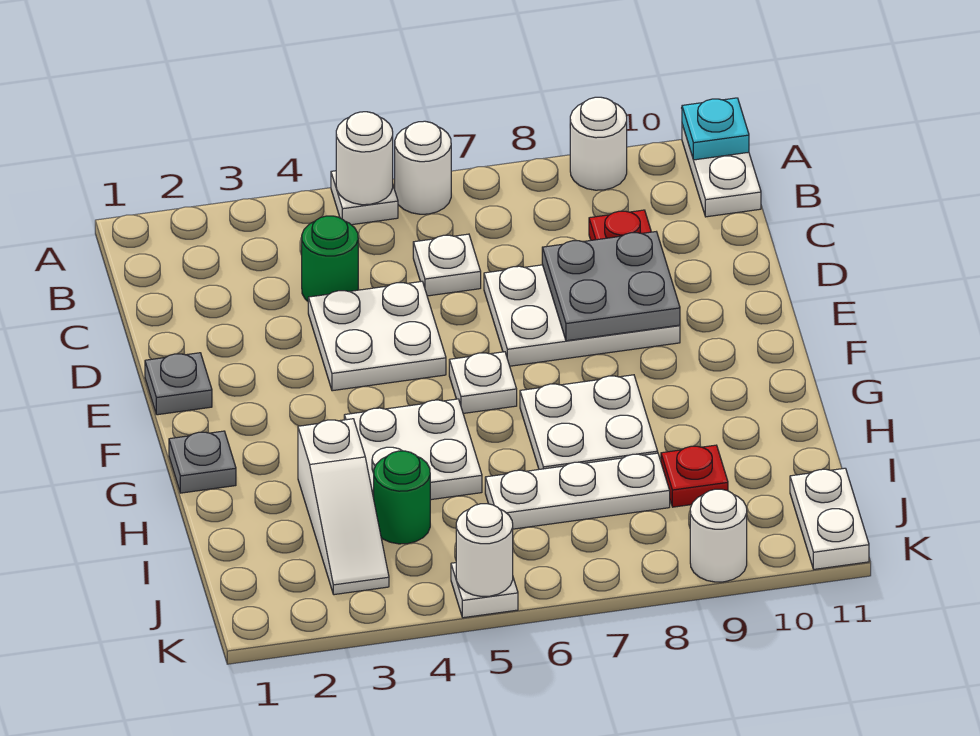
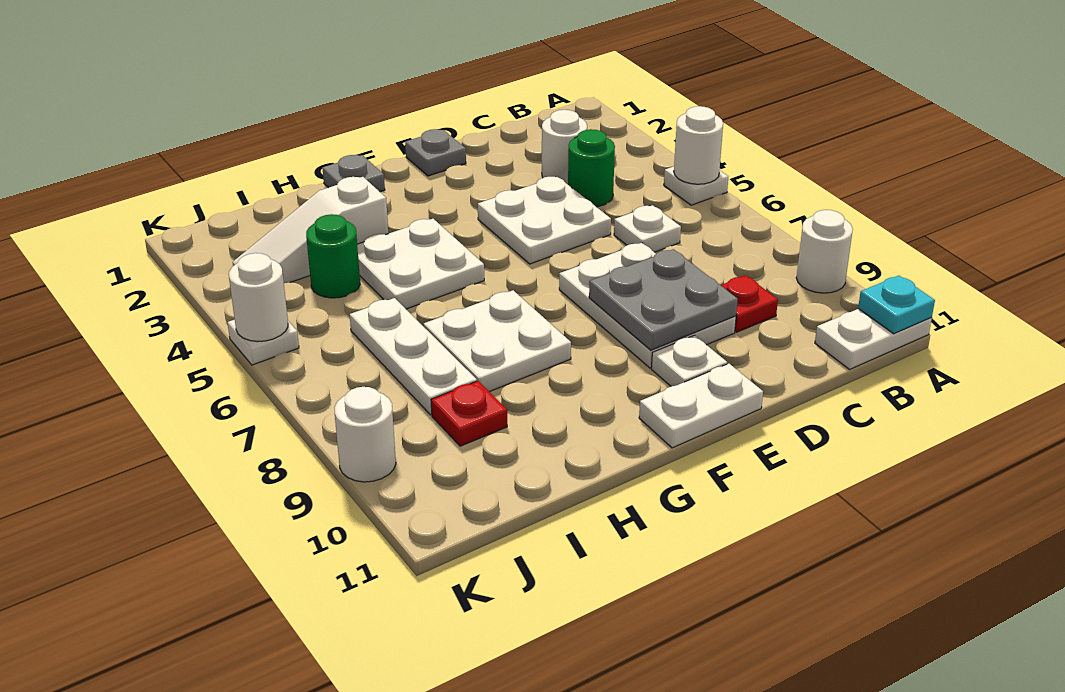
white round brick A6 level 1 -> white round brick C3 level 1
white plate F6 level 1 -> white plate E10 level 1
white plate J11:K11 level 1 -> white plate E11:F11 level 1

